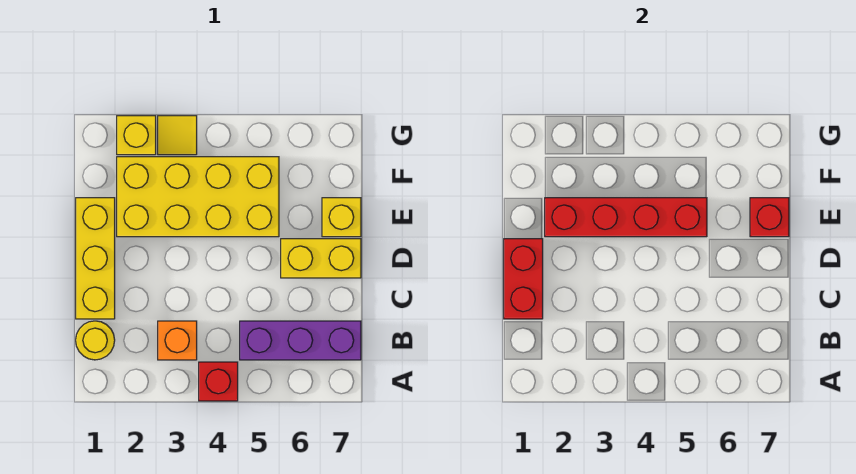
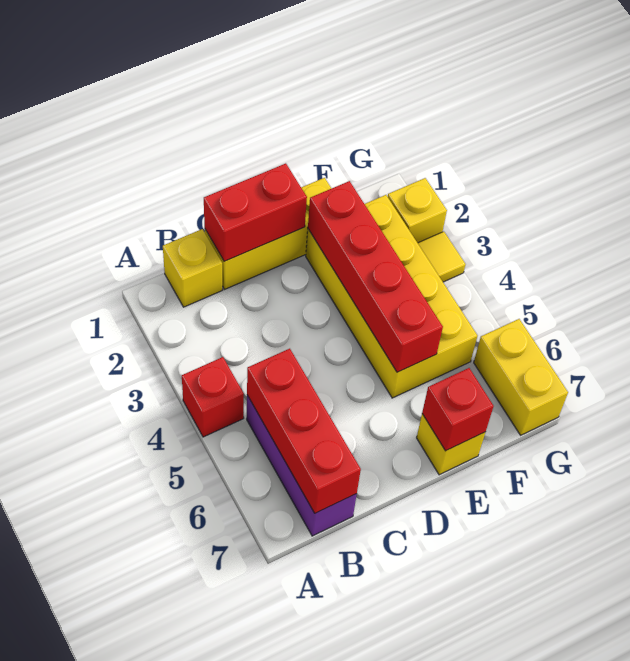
yellow round brick B1 level 1 -> yellow brick B1 level 1
orange brick B3 level 1 -> none
none -> red brick B5:B7 level 2
yellow brick D6:D7 level 1 -> yellow brick G6:G7 level 1

